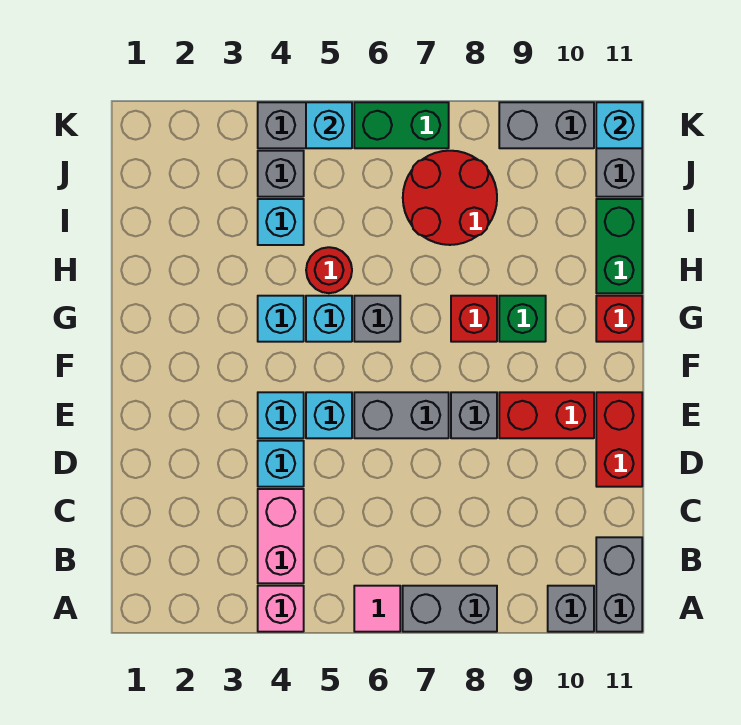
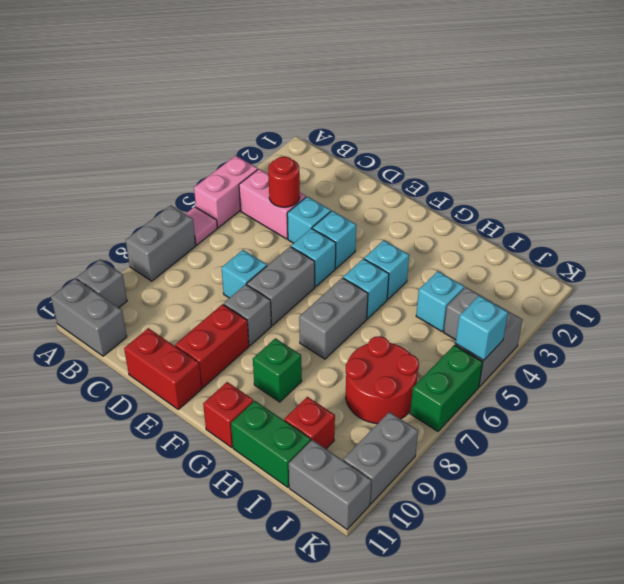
pink brick A4 level 1 -> pink brick A4:A5 level 1
grey brick G6 level 1 -> grey brick G6:G7 level 1
red brick G8 level 1 -> red brick I10 level 1
red round brick H5 level 1 -> red round brick C4 level 2
cyan brick K11 level 2 -> cyan brick D7 level 1

